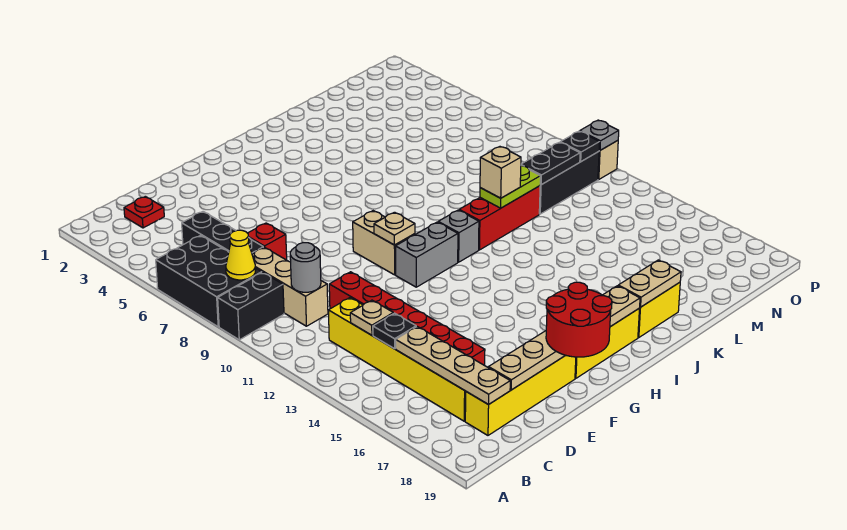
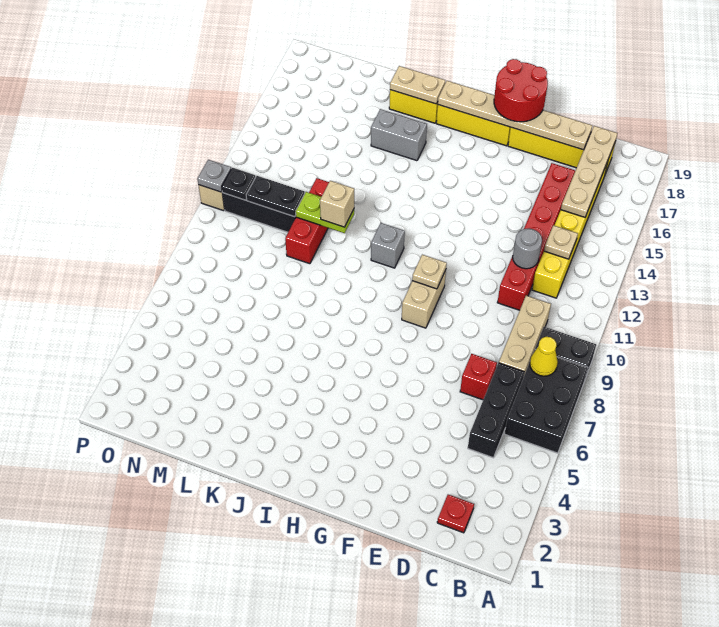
grey round brick C10 level 2 -> grey round brick D12 level 2
black plate C14 level 2 -> none
grey brick G11:H11 level 1 -> grey brick J16:K16 level 1
red brick J11:L11 level 1 -> red brick L10:L12 level 1

